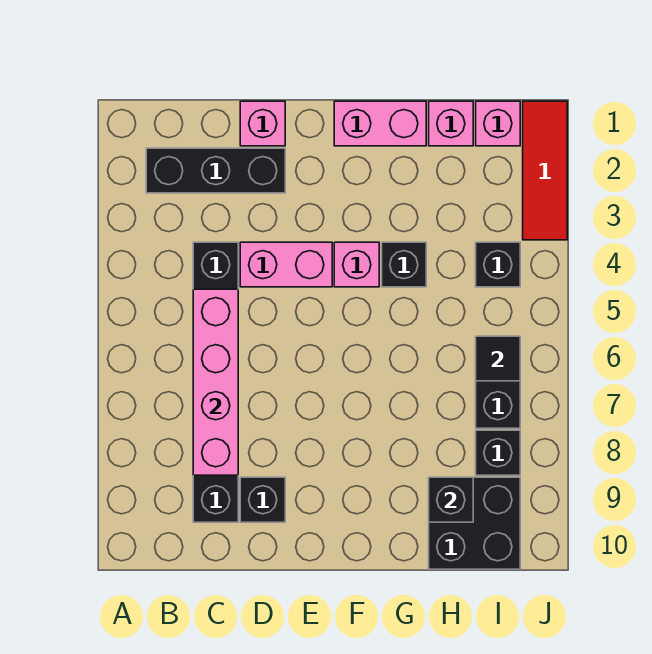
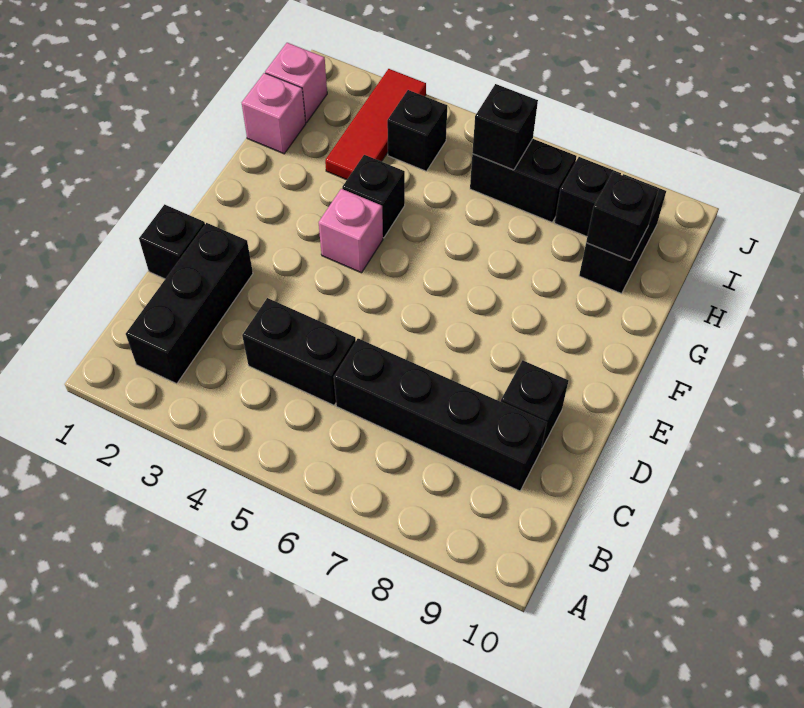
pink brick C5:C8 level 2 -> none
pink brick D1 level 1 -> black brick D1 level 1
pink brick D4:E4 level 1 -> none
pink brick F1:G1 level 1 -> none
black brick H9:I10 level 1 -> black brick H9:I9 level 1
black tile I6 level 2 -> black brick I6 level 2
red tile J1:J3 level 1 -> red tile H3:J3 level 1

